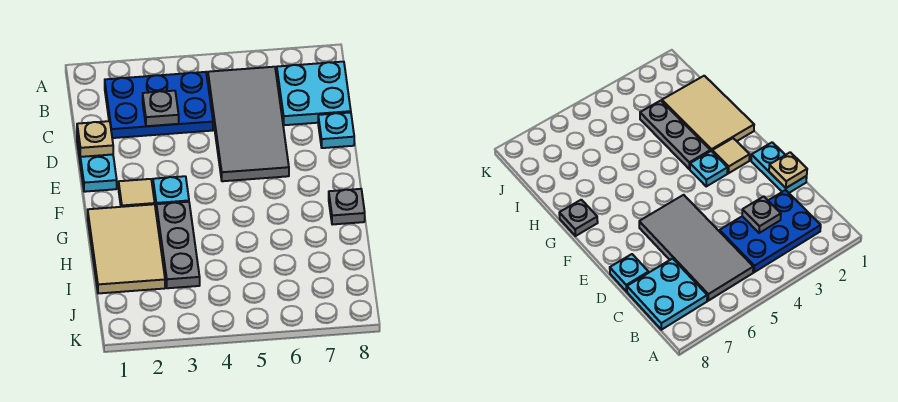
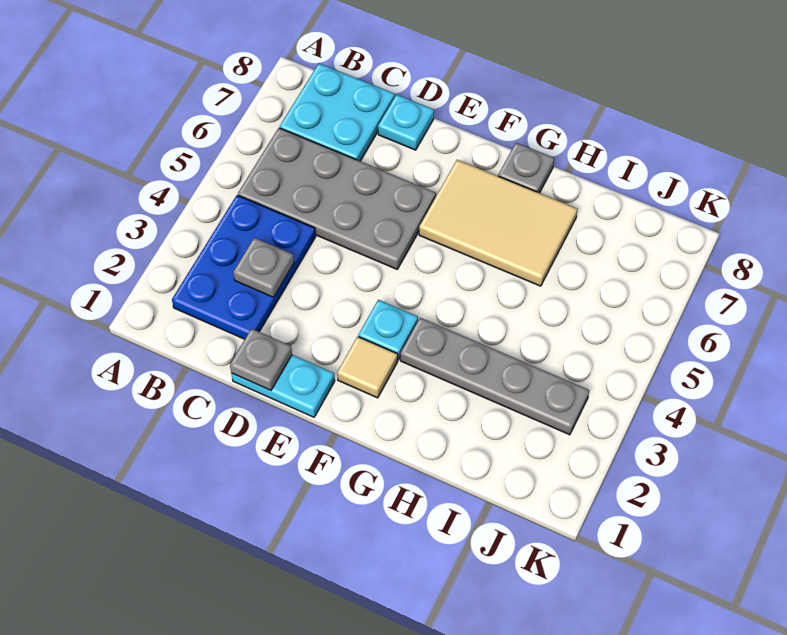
grey tile B5:E6 level 1 -> grey plate B5:E6 level 1
tan plate D1 level 2 -> grey plate D1 level 2
tan tile G1:I2 level 1 -> tan tile F6:H7 level 1
grey plate G3:I3 level 1 -> grey plate G3:J3 level 1

